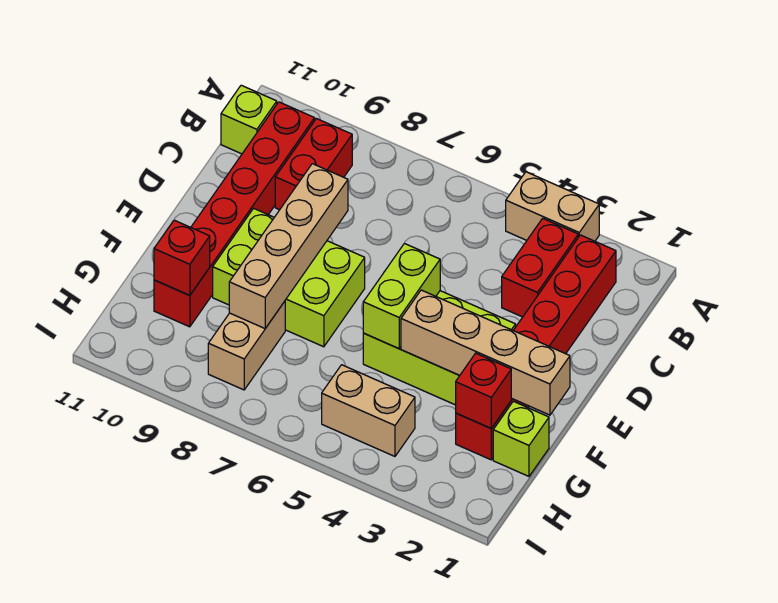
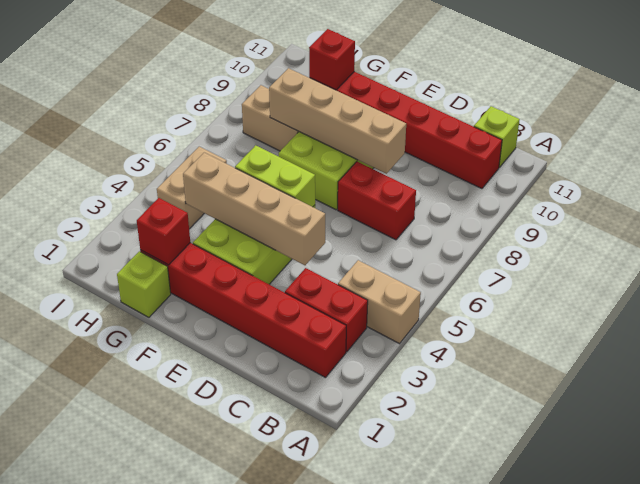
tan brick A3:A4 level 1 -> tan brick A4:B4 level 1
red brick B9:C9 level 1 -> red brick C7:D7 level 1
tan brick F1:F4 level 2 -> tan brick D4:G4 level 2

